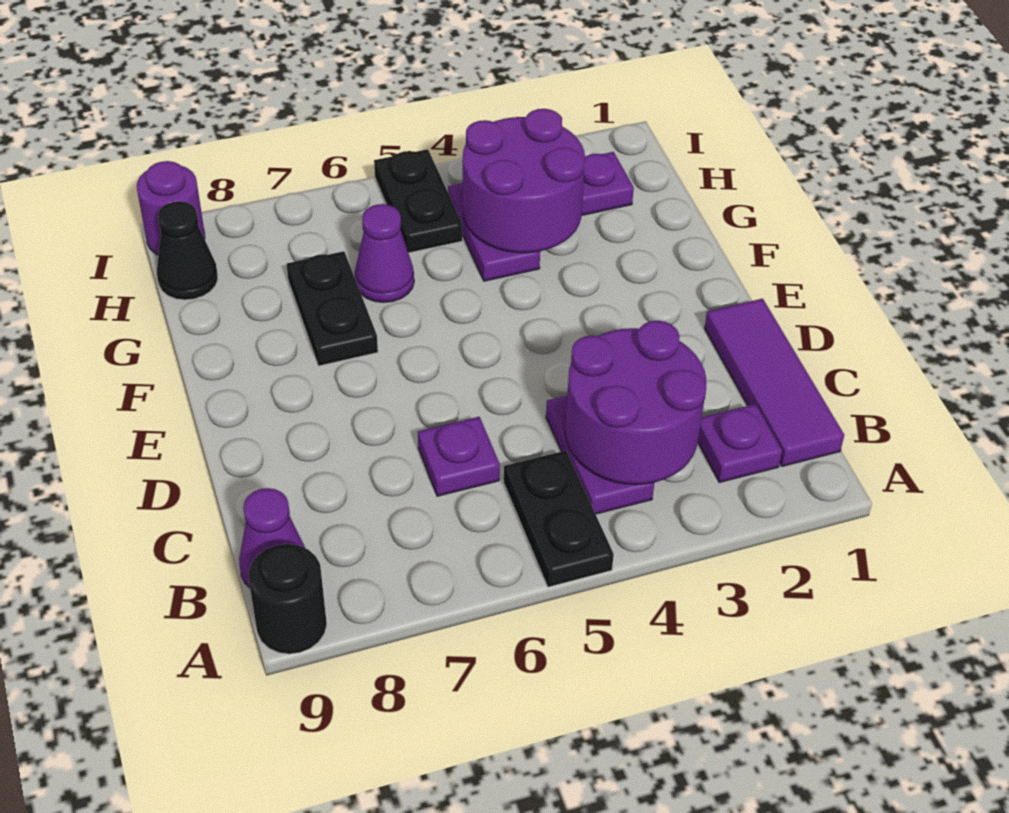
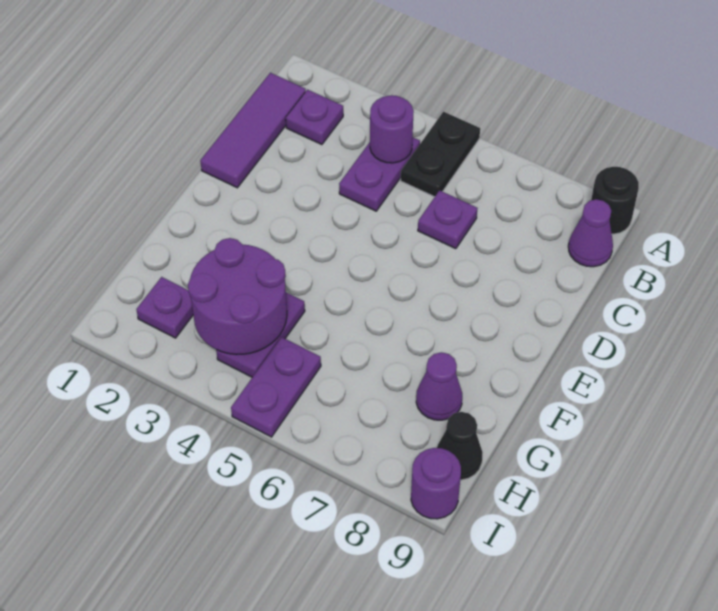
purple round brick B3:C4 level 2 -> purple round brick B4 level 2
black plate F7:G7 level 1 -> none
purple cone G6 level 1 -> purple cone G8 level 1
black plate H5:I5 level 1 -> purple plate H5:I5 level 1

